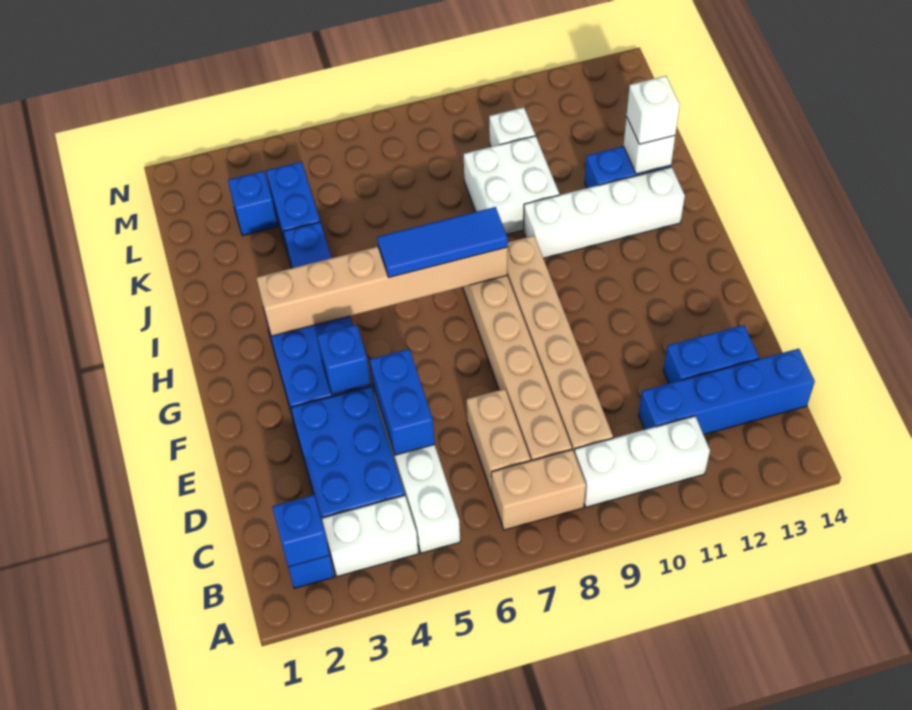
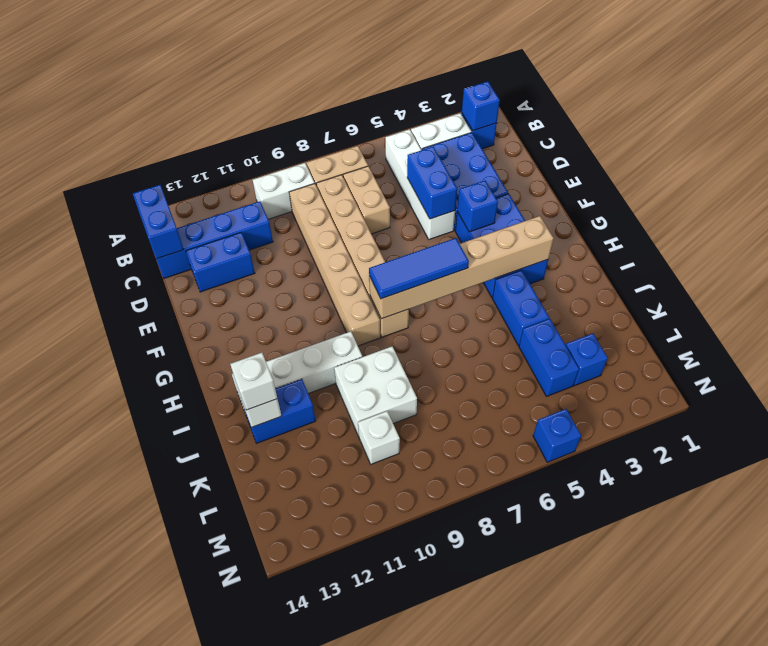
white brick B9:B11 level 1 -> white brick B9:B10 level 1
none -> blue brick B14:C14 level 2
none -> blue brick N5 level 1

